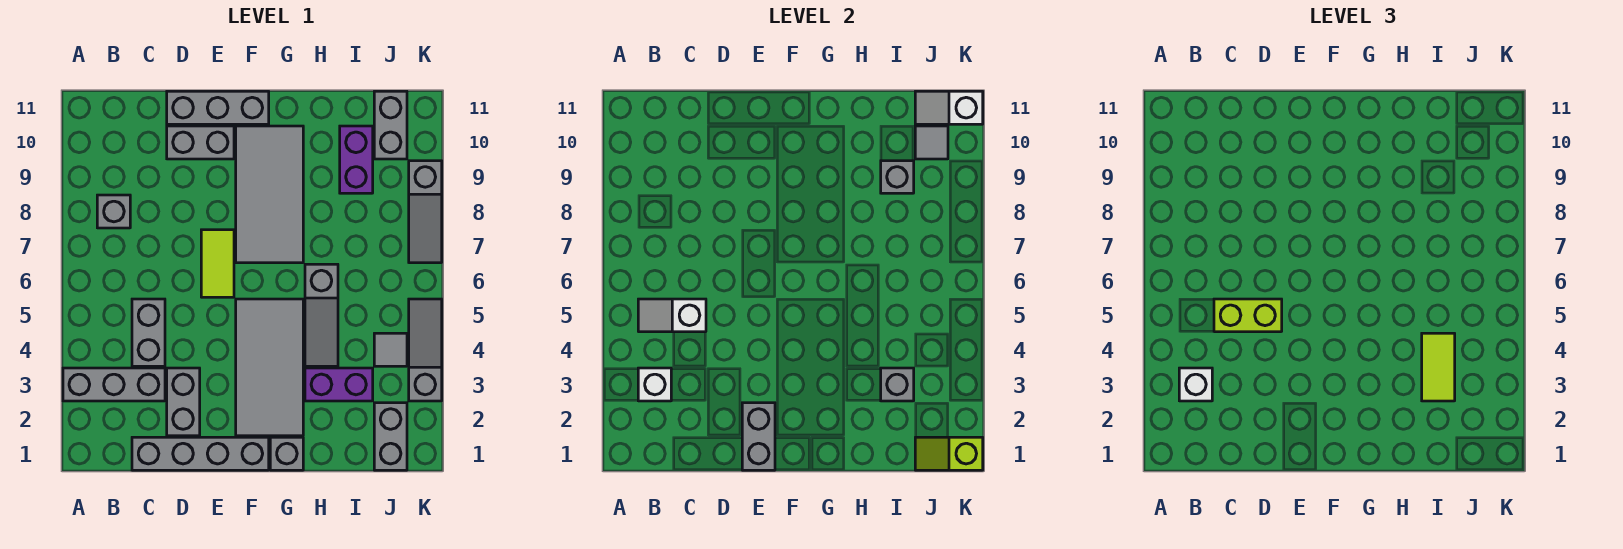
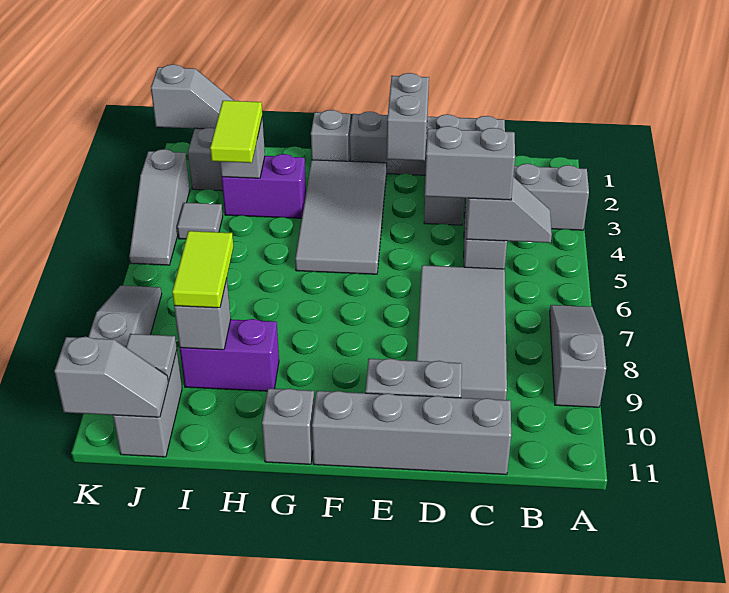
white brick B3 level 2 -> none
white brick B3 level 3 -> none
white slope B5:C5 level 2 top C -> grey slope B5:C5 level 2 top C
grey brick B8 level 1 -> grey brick G11 level 1
lime brick C5:D5 level 3 -> grey brick C5:D5 level 3
grey brick D11:F11 level 1 -> grey brick C11:F11 level 1
lime tile E6:E7 level 1 -> lime tile I8:I9 level 3
grey tile F7:G10 level 1 -> grey tile C6:D9 level 1
grey slope H4:H6 level 1 top 6 -> grey slope A7:A9 level 1 top 9
purple brick I9:I10 level 1 -> purple brick H9:I9 level 1
lime slope J1:K1 level 2 top K -> grey slope J1:K1 level 2 top K
white slope J11:K11 level 2 top K -> grey slope J11:K11 level 2 top K

